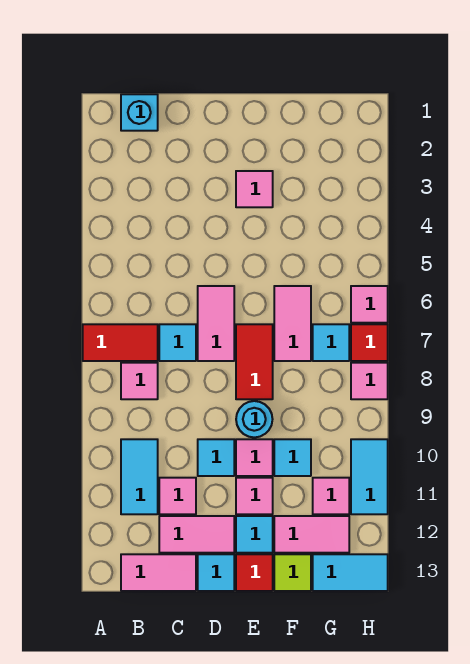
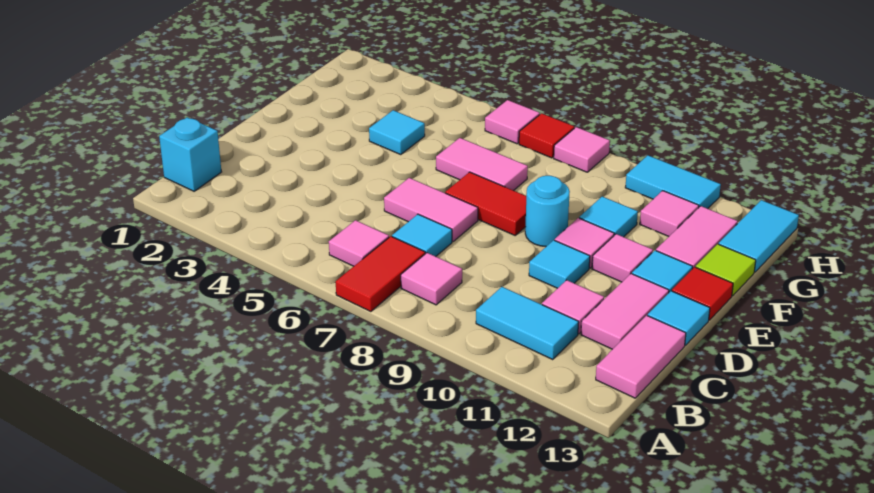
pink tile E3 level 1 -> pink tile B6 level 1
cyan tile G7 level 1 -> cyan tile F4 level 1

